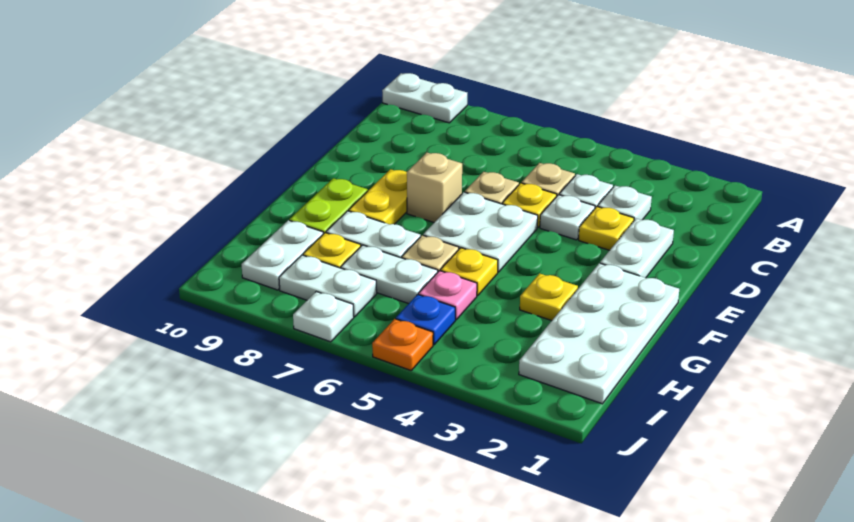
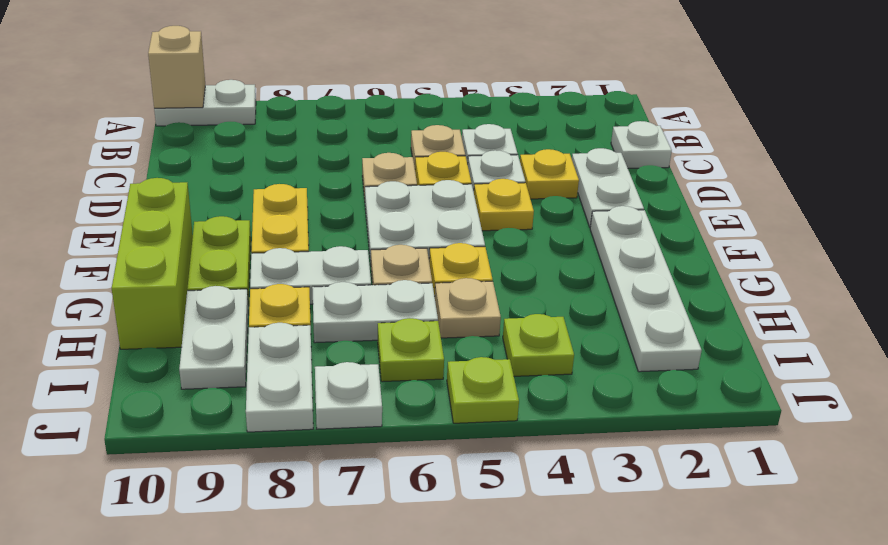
white plate C3 level 1 -> white plate C1 level 1
tan brick E7 level 1 -> tan brick A10 level 2
white plate F1:I2 level 1 -> white plate F2:I2 level 1
none -> lime brick F10:H10 level 1
yellow plate G3 level 1 -> yellow plate E4 level 1
pink plate H5 level 1 -> tan plate H5 level 1
none -> lime plate I4 level 1
blue plate I5 level 1 -> none
none -> lime plate I6 level 1
white plate I7:I8 level 1 -> white plate I8:J8 level 1
orange plate J5 level 1 -> lime plate J5 level 1

